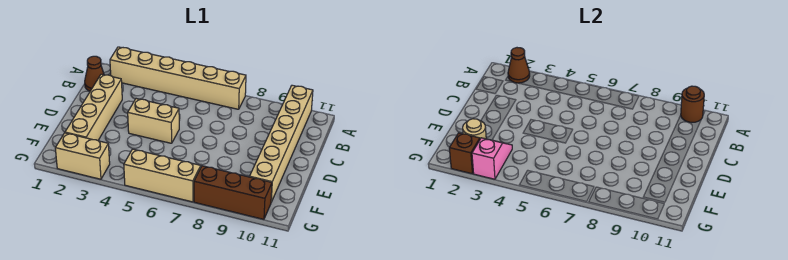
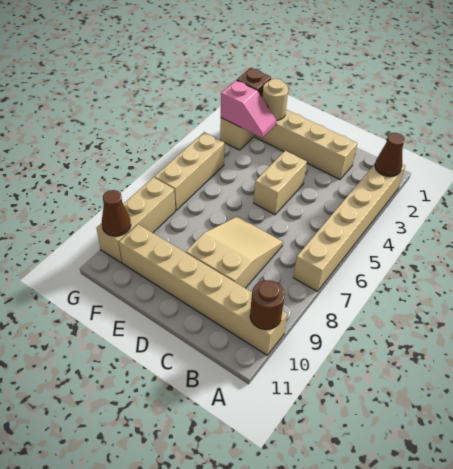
brown cone B1 level 1 -> brown cone G10 level 2
none -> tan slope C7:D9 level 1 top 9
brown brick G8:G10 level 1 -> tan brick G8:G10 level 1

